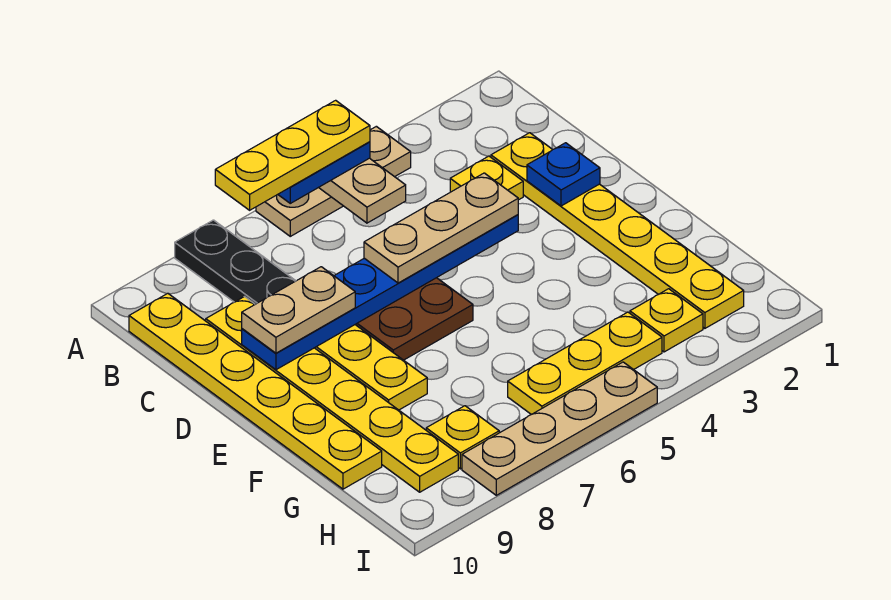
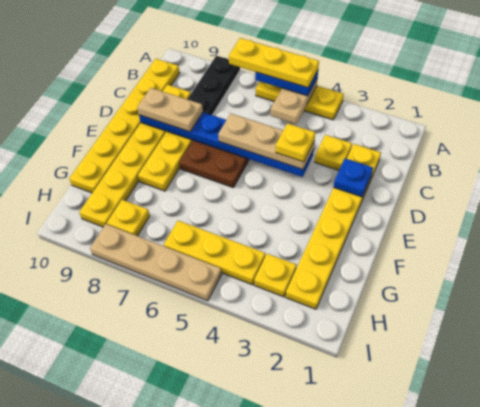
tan plate A4:A6 level 1 -> yellow plate A4:A6 level 1
none -> yellow plate D4 level 4

